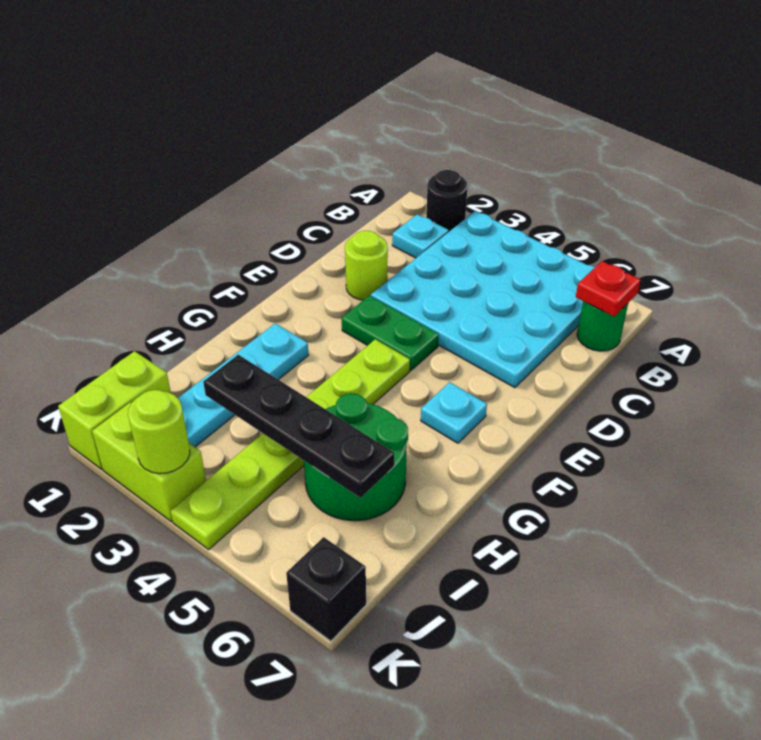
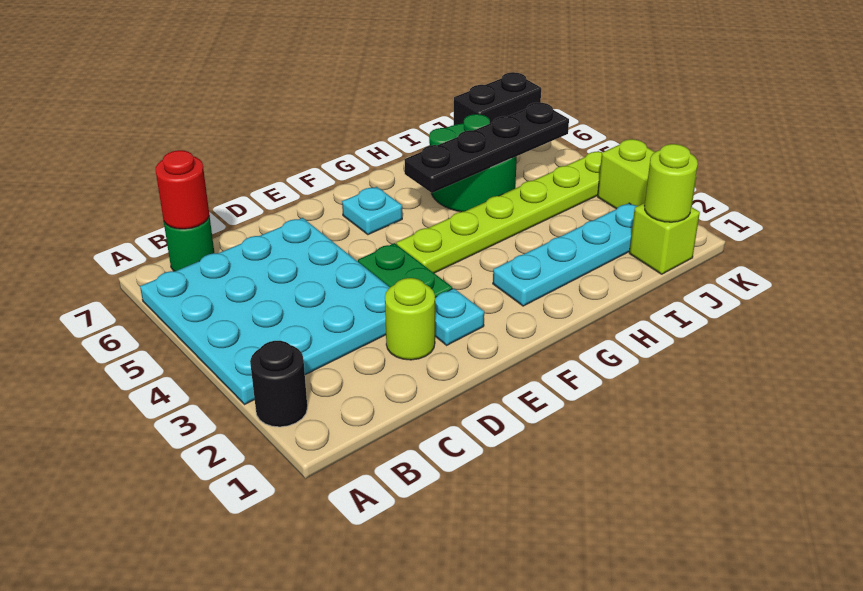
cyan plate B2 level 1 -> cyan plate E2 level 1
red plate B7 level 2 -> red round brick B7 level 2
black plate I3:I6 level 2 -> black plate G5:J5 level 2
lime brick J1:K1 level 1 -> lime brick J1 level 1
lime round brick K3 level 2 -> lime round brick J1 level 2
black brick K7 level 1 -> black brick J7:K7 level 1

